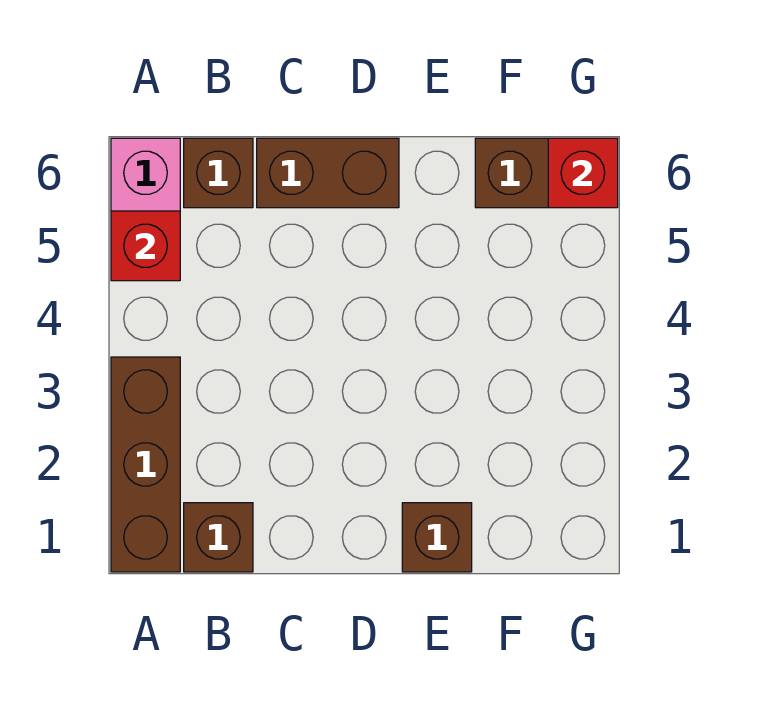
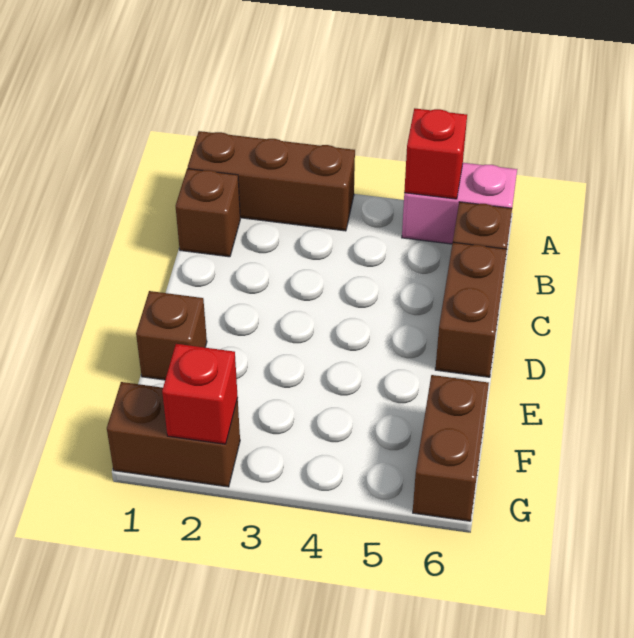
none -> brown brick G1:G2 level 1
red brick G6 level 2 -> red brick G2 level 2

